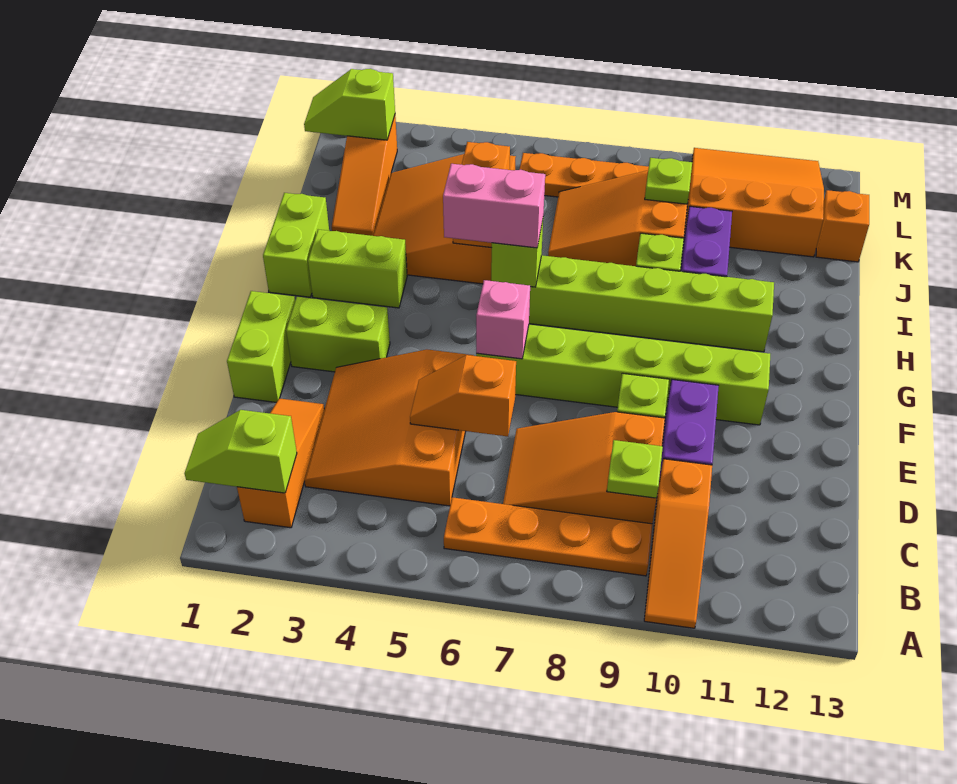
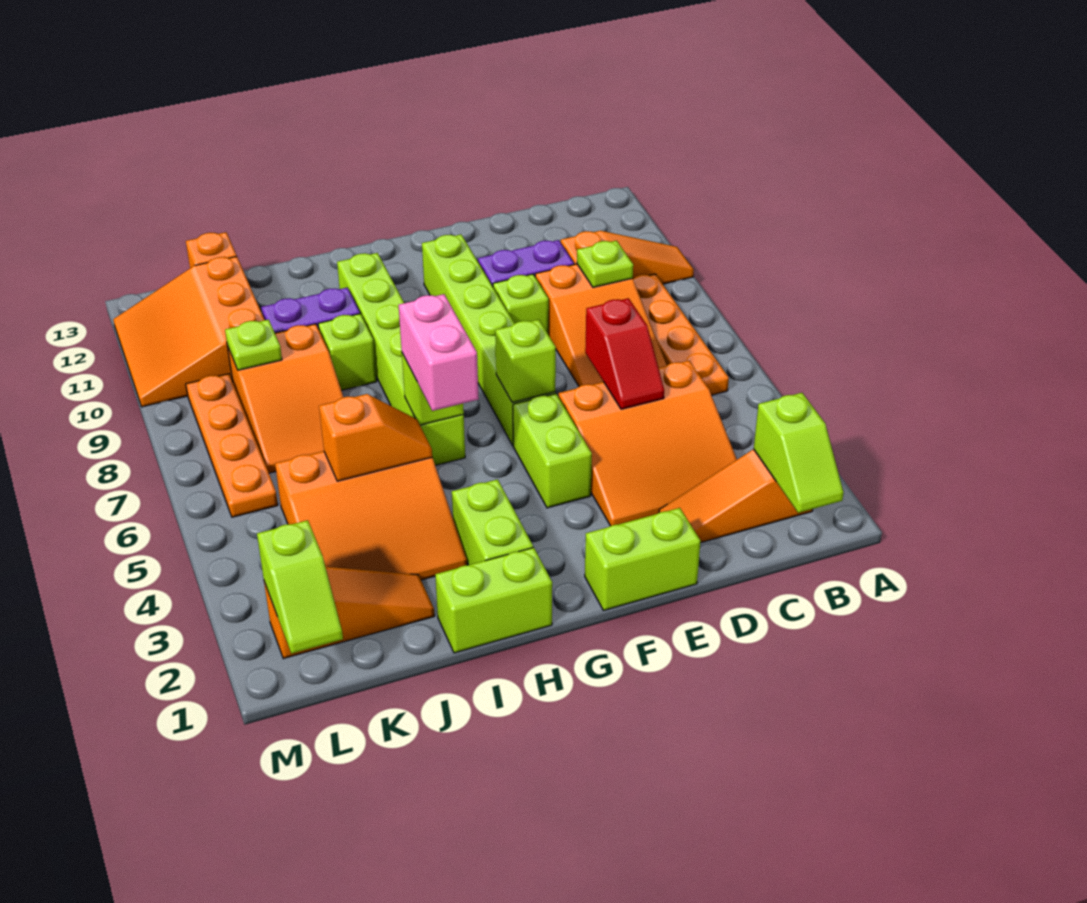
orange slope D5:D6 level 2 top 6 -> red slope D5:D6 level 2 top 6
lime brick F2:F3 level 1 -> lime brick F4:F5 level 1
pink brick F6 level 2 -> lime brick F6 level 2

